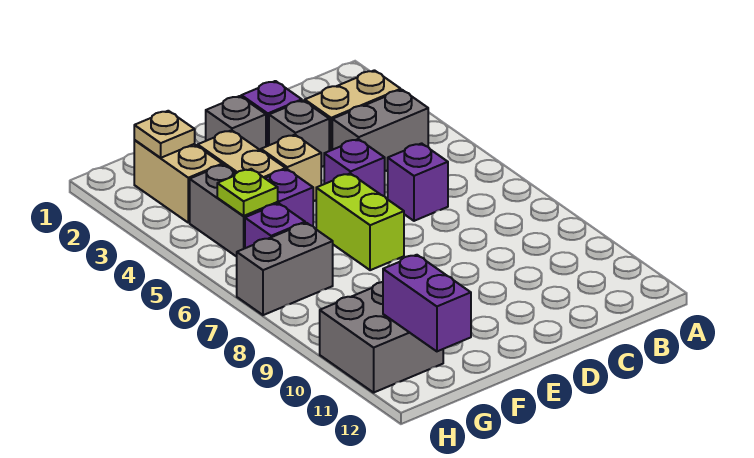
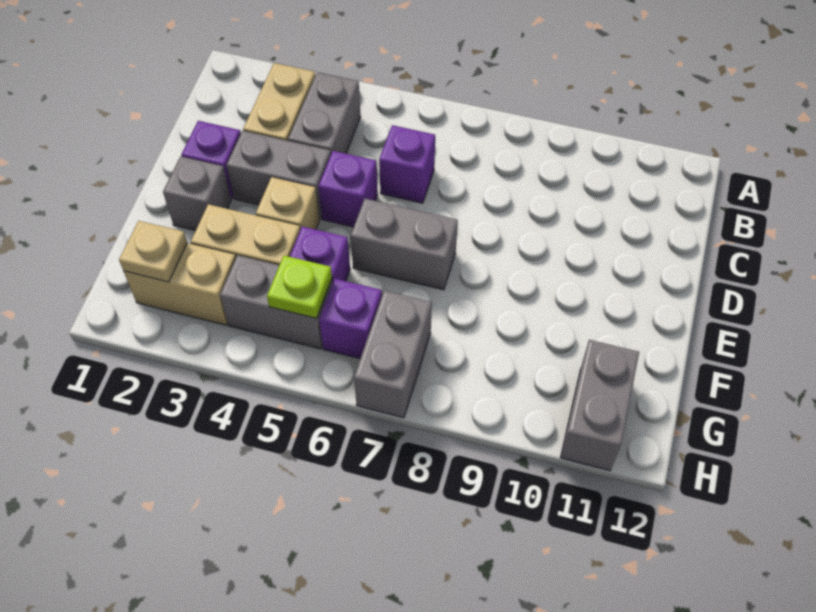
grey brick D3 level 1 -> grey brick D3:D4 level 1
lime brick E6:E7 level 1 -> grey brick E6:E7 level 1
grey brick G10:H11 level 1 -> grey brick G11:H11 level 1
purple brick G11:G12 level 2 -> none

